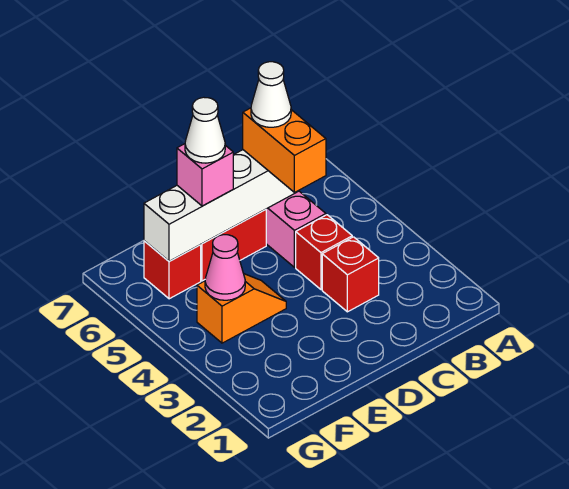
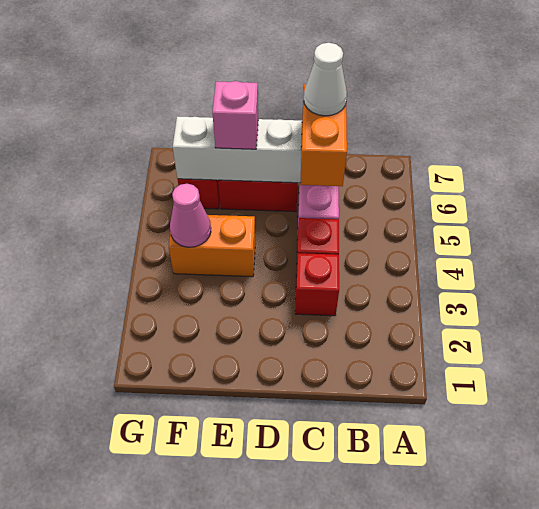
orange slope E4:F4 level 1 top F -> orange brick E4:F4 level 1
white cone E6 level 4 -> none

